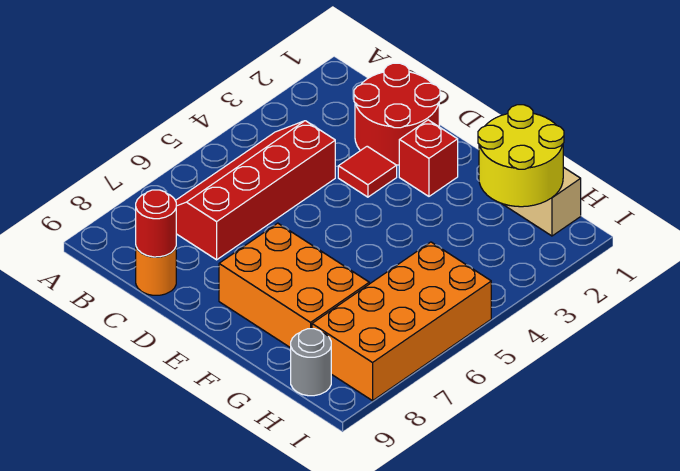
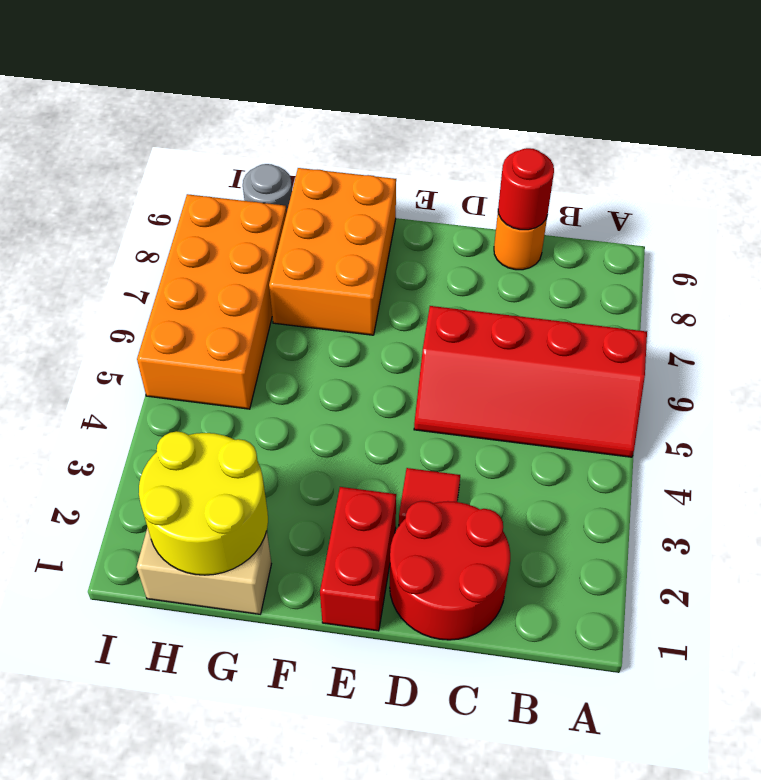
red slope B4:C7 level 1 top C -> red slope A5:D6 level 1 top 6
red brick E2 level 1 -> red brick E1:E2 level 1
orange brick E7:G8 level 1 -> orange brick F7:G9 level 1

